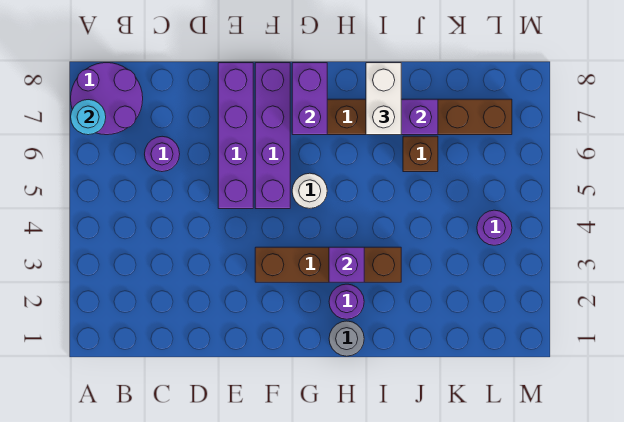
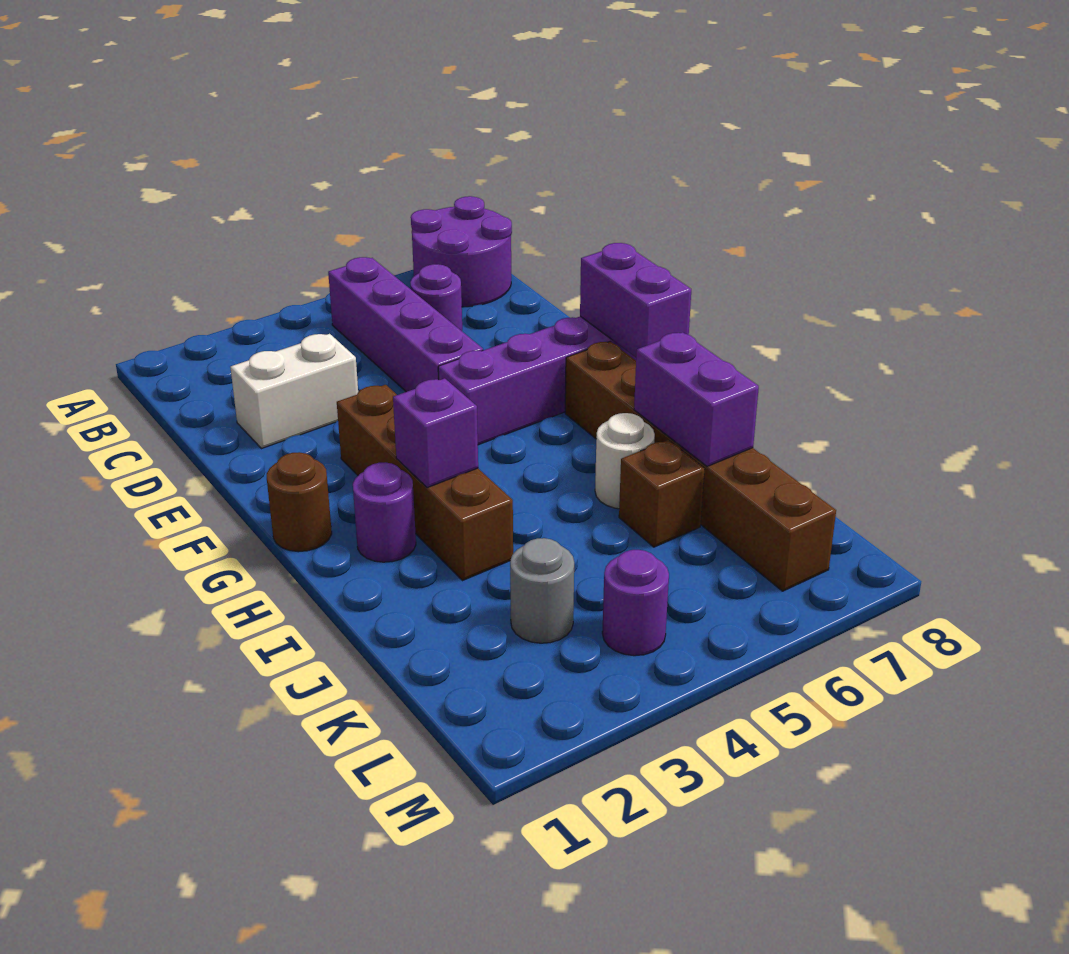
cyan round brick A7 level 2 -> none
purple brick E5:E8 level 1 -> purple brick B5:E5 level 1
none -> brown round brick G1 level 1
white round brick G5 level 1 -> white round brick I6 level 1
purple brick G7:G8 level 2 -> purple brick F8:G8 level 2
grey round brick H1 level 1 -> grey round brick K3 level 1
white brick I7:I8 level 3 -> white brick D2:D3 level 1

